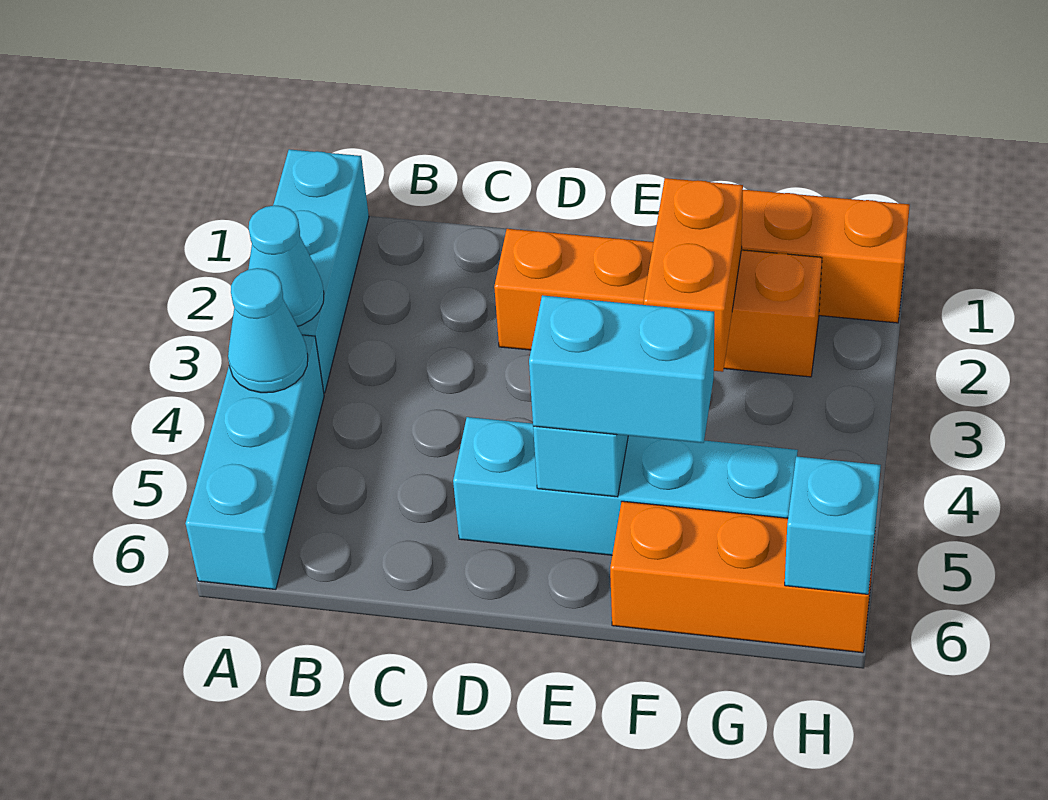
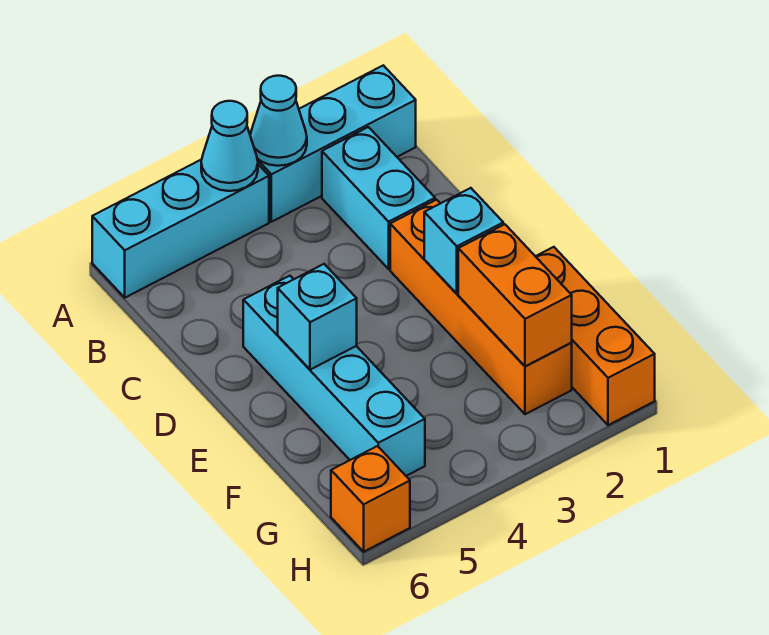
cyan brick E5:F5 level 3 -> cyan brick B2:C2 level 1
orange brick F2:F3 level 2 -> orange brick F2:G2 level 2
orange brick F6:H6 level 1 -> orange brick H6 level 1
cyan brick H6 level 2 -> cyan brick E2 level 2

